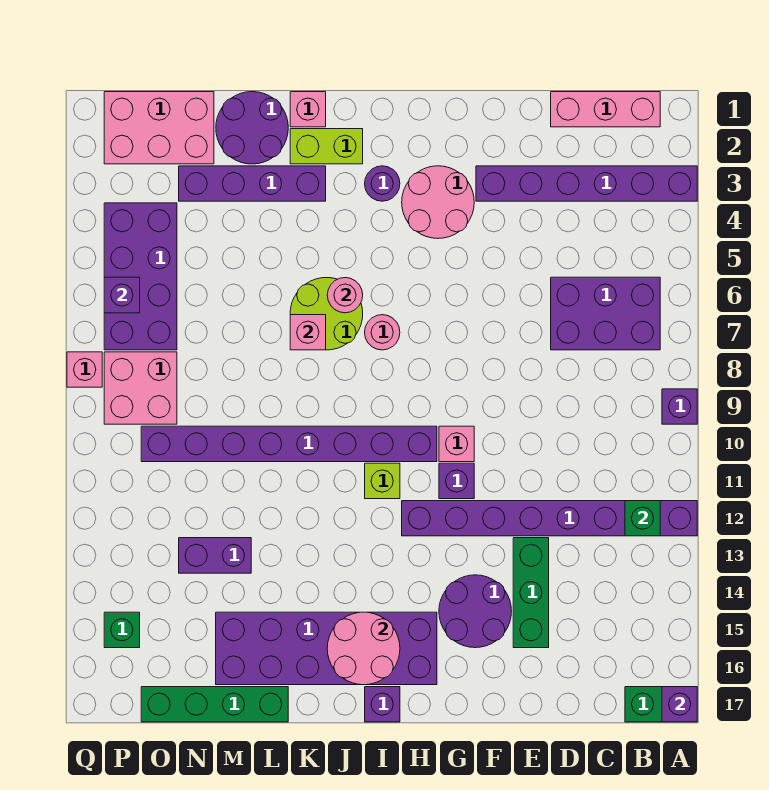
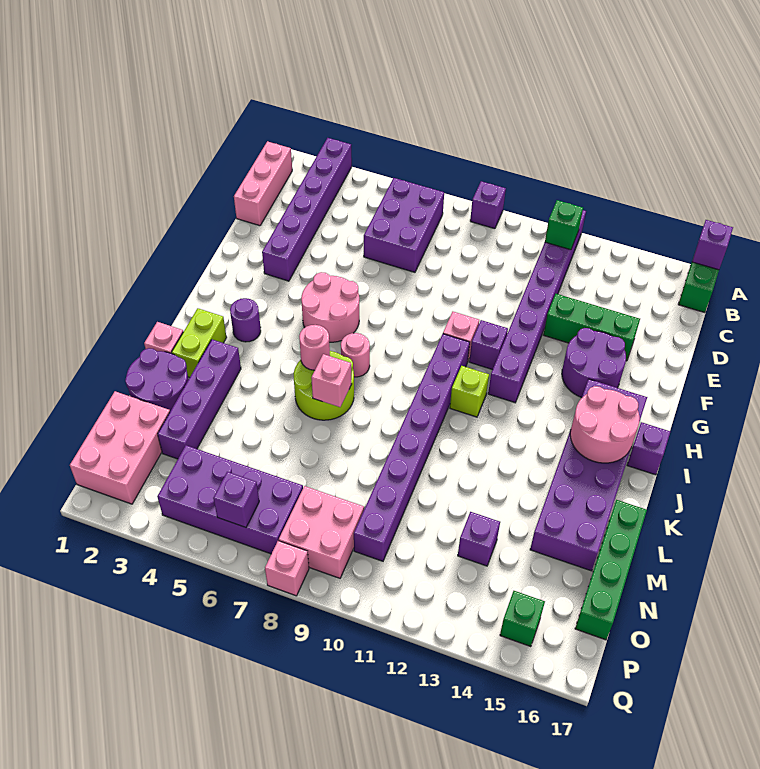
pink round brick G3:H4 level 1 -> pink round brick G5:H6 level 1
purple brick M13:N13 level 1 -> purple brick N13 level 1

